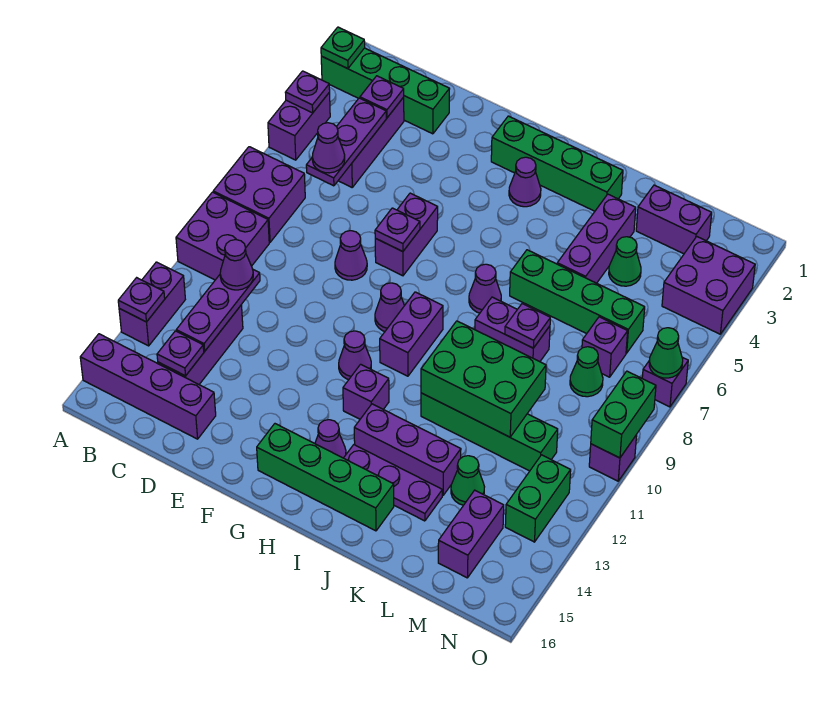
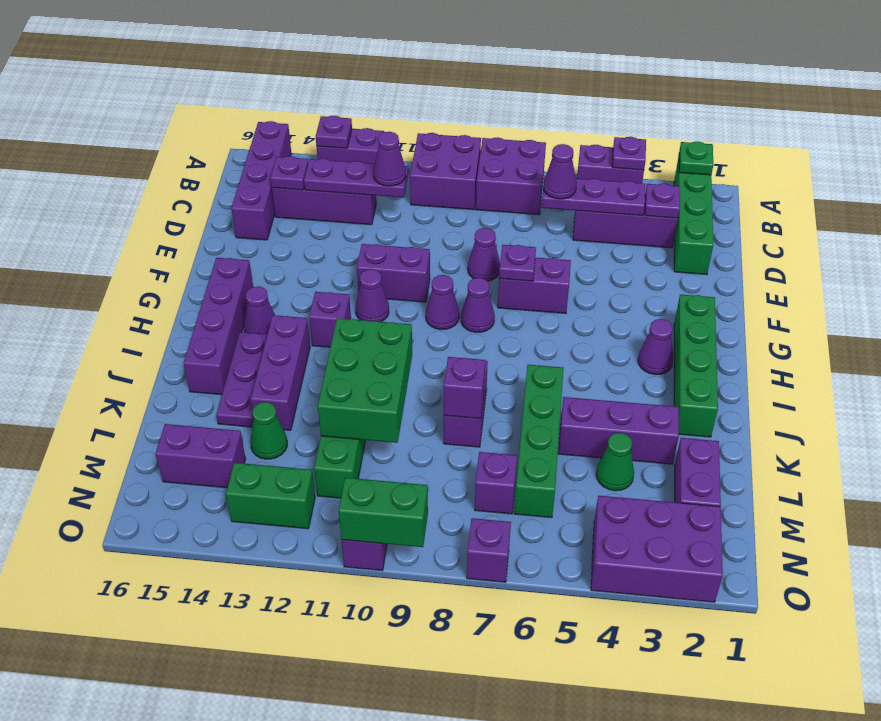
green brick G15:J15 level 1 -> purple brick G15:J15 level 1
purple brick H9:H10 level 1 -> purple brick F10:F11 level 1
purple cone I7 level 1 -> purple cone G8 level 1
purple plate K8 level 2 -> purple brick K8 level 2
green cone M8 level 1 -> none
purple brick N3:O4 level 1 -> purple brick N2:O4 level 1
green cone O7 level 2 -> none

